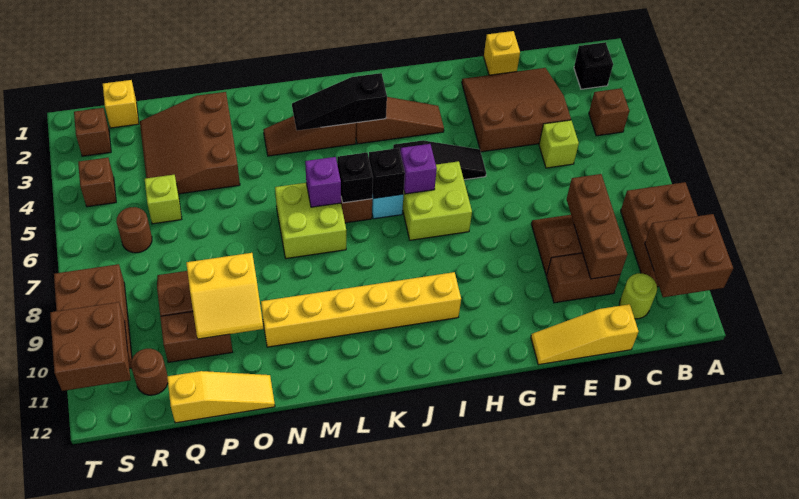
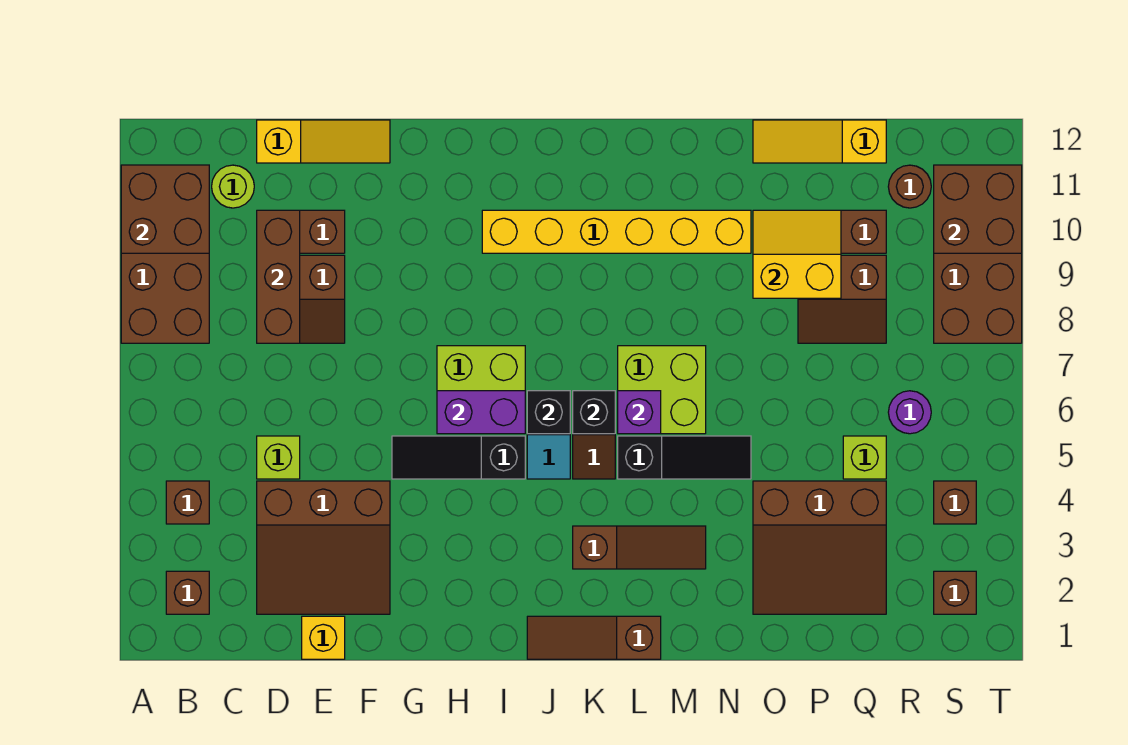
black brick B2 level 1 -> brown brick B2 level 1
brown slope H3:J3 level 1 top J -> brown slope J1:L1 level 1 top L
purple brick I6 level 2 -> purple brick H6:I6 level 2
black slope J3:L3 level 2 top J -> black slope L5:N5 level 1 top L
brown slope O2:Q4 level 1 top O -> brown slope O2:Q4 level 1 top 4
yellow brick R1 level 1 -> none
brown round brick R6 level 1 -> purple round brick R6 level 1

